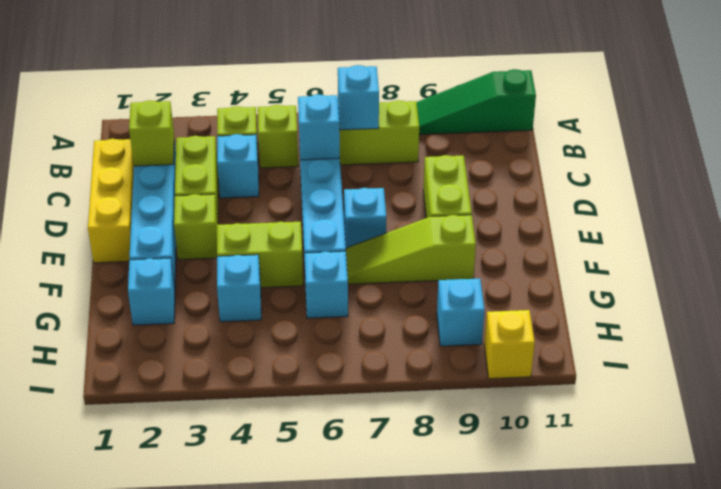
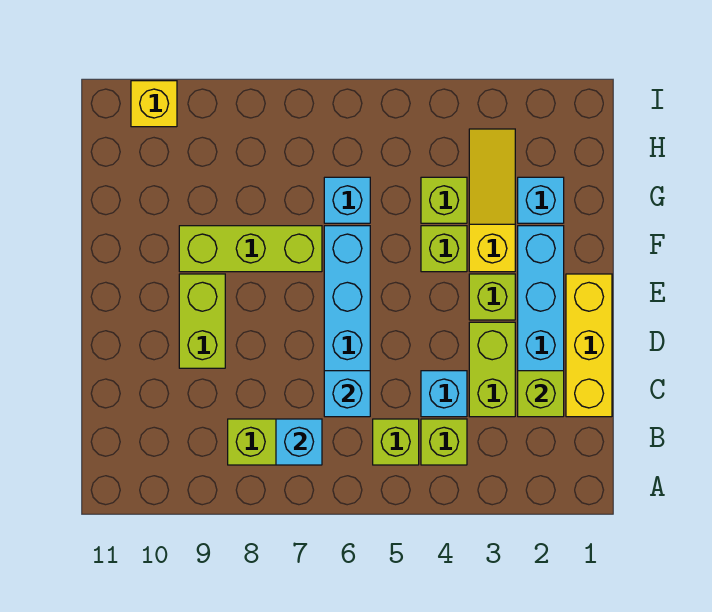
green slope A9:A11 level 1 top 11 -> none
cyan brick E7 level 1 -> none
none -> yellow slope F3:H3 level 1 top F
lime brick F4:F5 level 1 -> lime brick F4 level 1
lime slope F7:F9 level 1 top 9 -> lime brick F7:F9 level 1
cyan brick G4 level 1 -> lime brick G4 level 1
cyan brick H9 level 1 -> none

